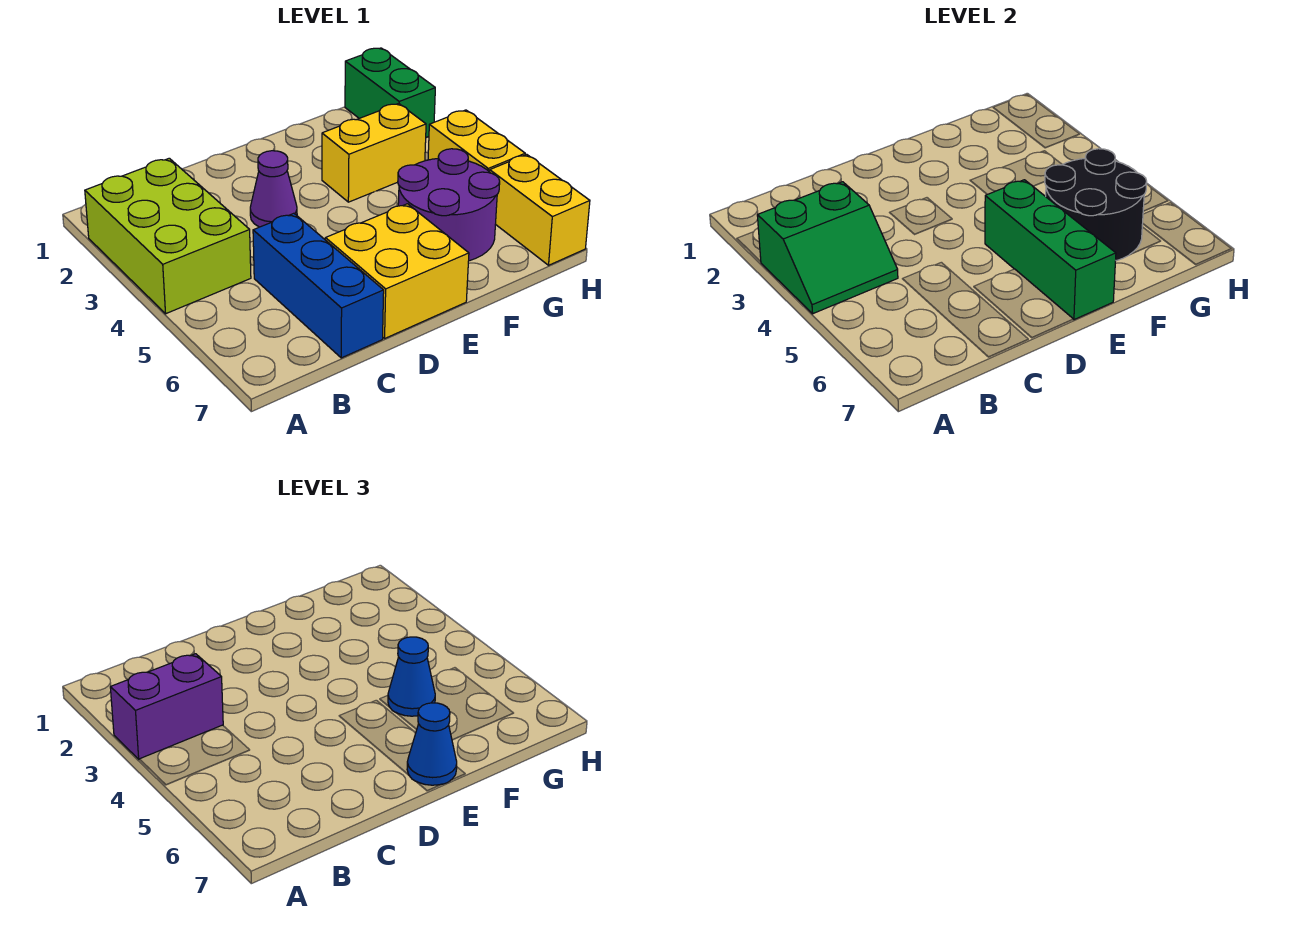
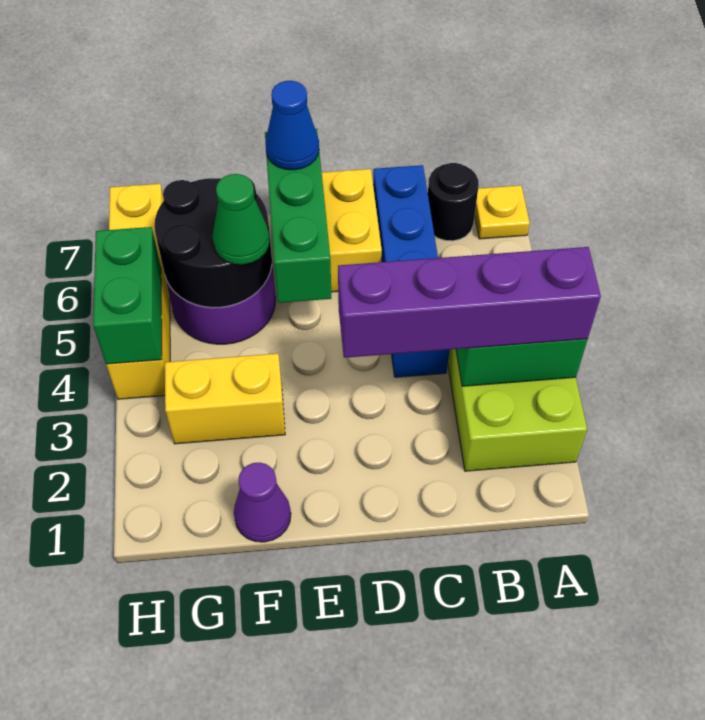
purple brick A3:B3 level 3 -> purple brick A3:D3 level 3
none -> yellow plate A7 level 1
none -> black round brick B7 level 1
blue brick C5:C7 level 1 -> blue brick C4:C7 level 1
purple cone D3 level 1 -> purple cone F1 level 1
blue cone F5 level 3 -> green cone F5 level 3
green brick H1:H2 level 1 -> green brick H4:H5 level 2

